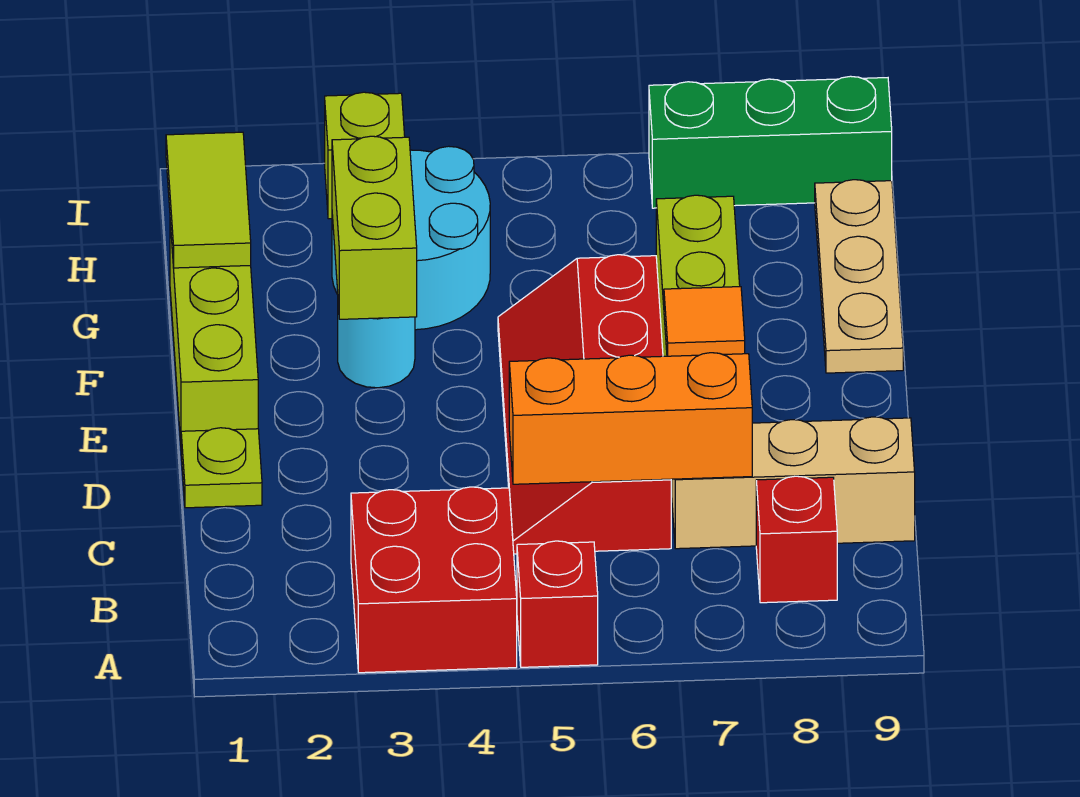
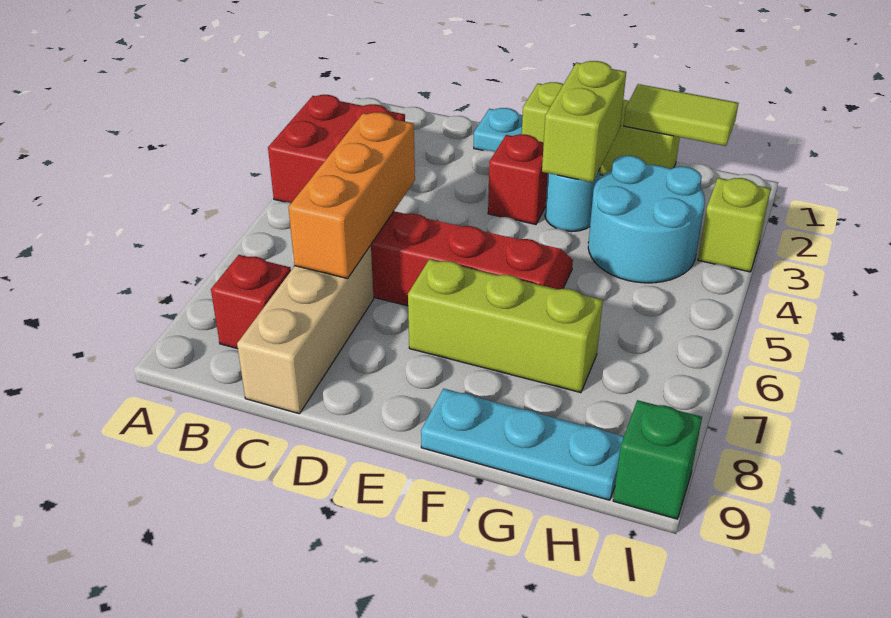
red brick A5 level 1 -> red brick E3 level 1
lime plate D1 level 1 -> cyan plate D1 level 1
orange tile E7 level 2 -> none
lime brick F3:G3 level 2 -> lime brick F2:F3 level 2
tan plate F9:H9 level 1 -> cyan plate F9:H9 level 1
green brick I7:I9 level 1 -> green brick I9 level 1

